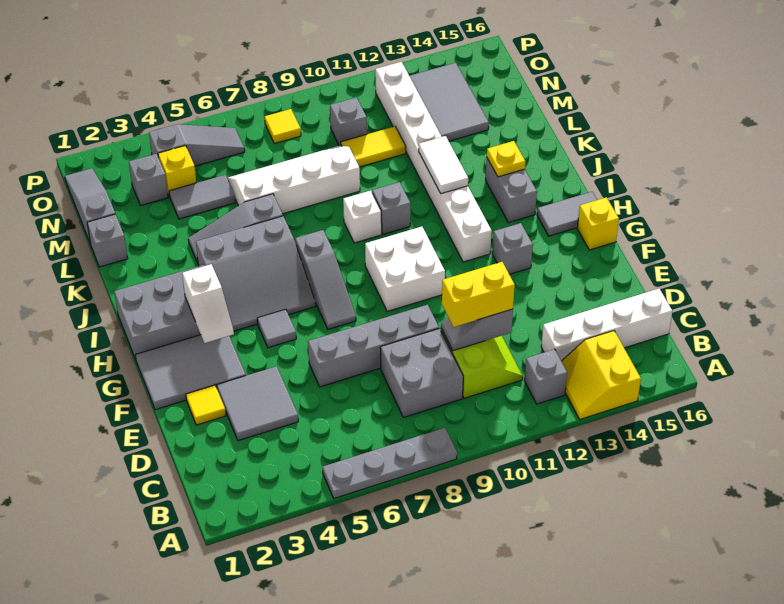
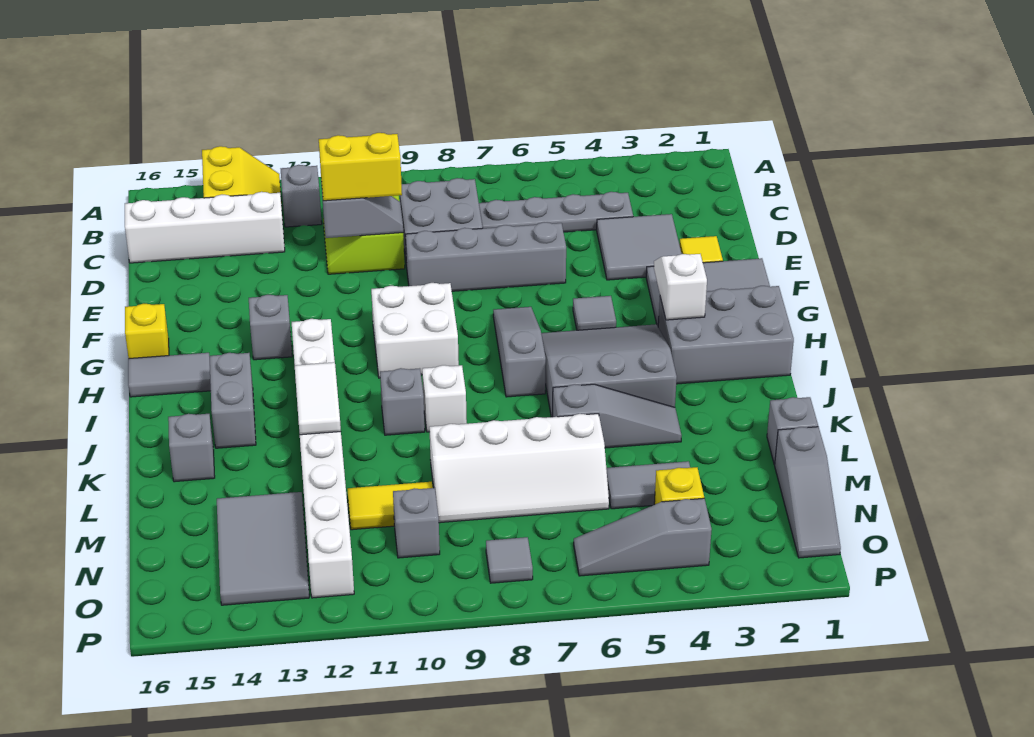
grey plate A5:A8 level 1 -> grey plate C4:C7 level 1
yellow plate J14 level 2 -> none
grey brick N3 level 1 -> grey brick K15 level 1
yellow tile O8 level 1 -> grey tile O8 level 1

